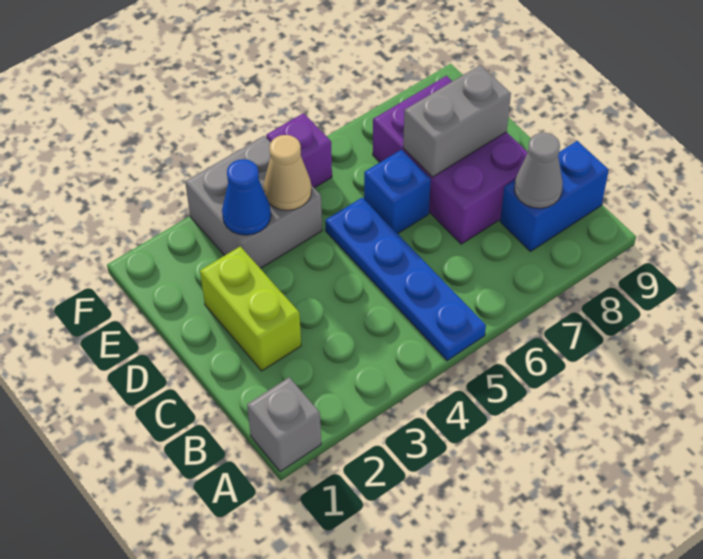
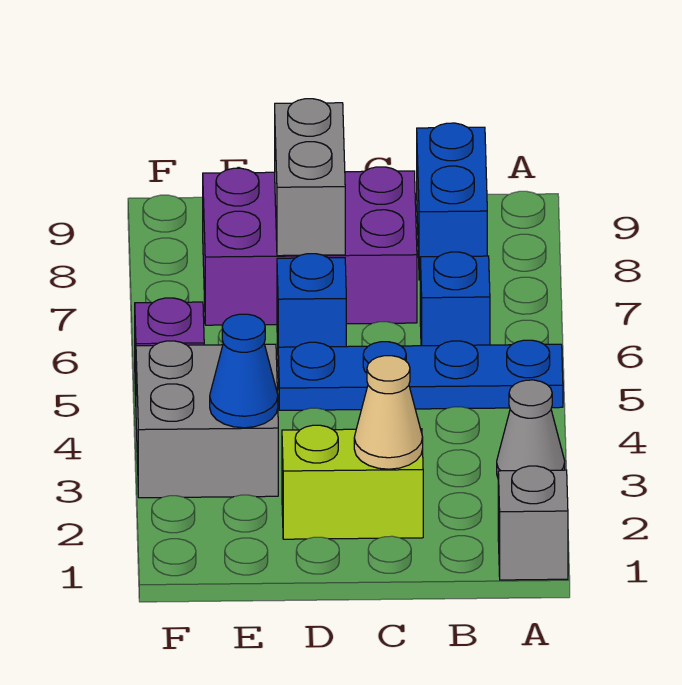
none -> blue brick B6 level 1
grey cone B8 level 2 -> grey cone A3 level 1
tan cone E4 level 2 -> tan cone C2 level 2

